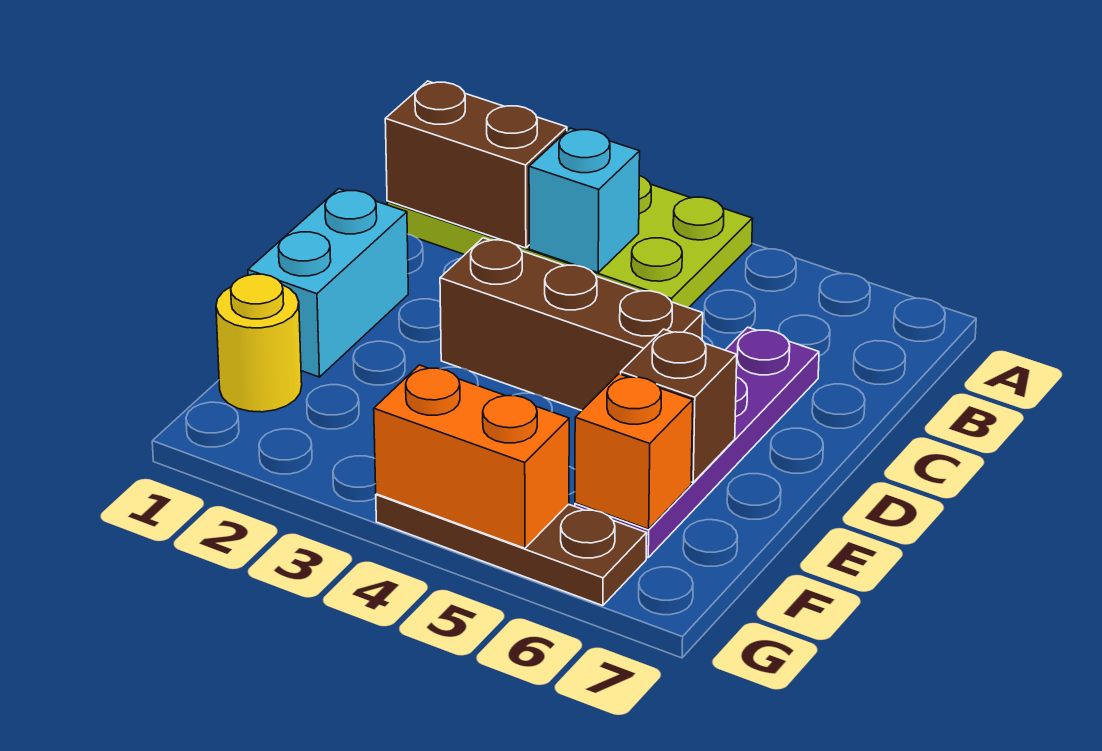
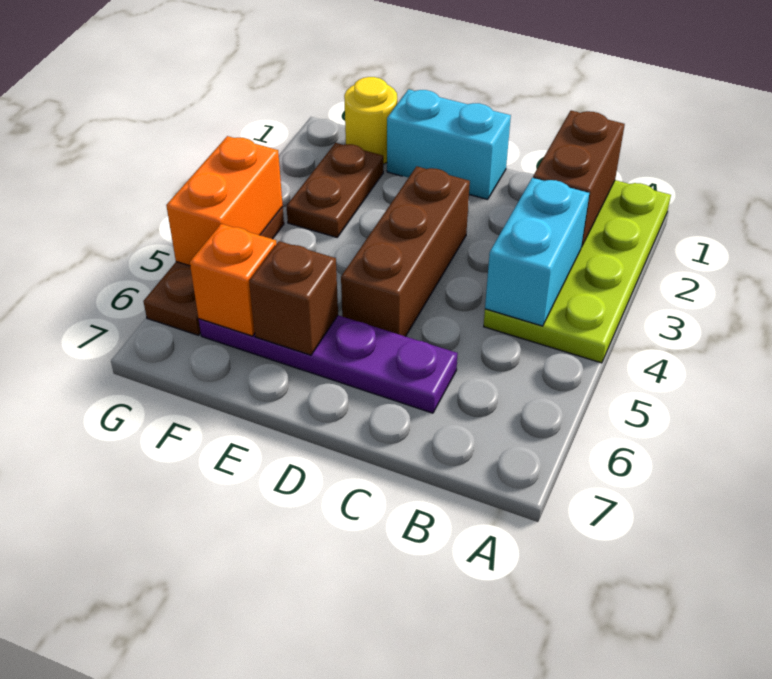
cyan brick B3 level 2 -> cyan brick B3:B4 level 2
none -> brown plate F2:F3 level 1

